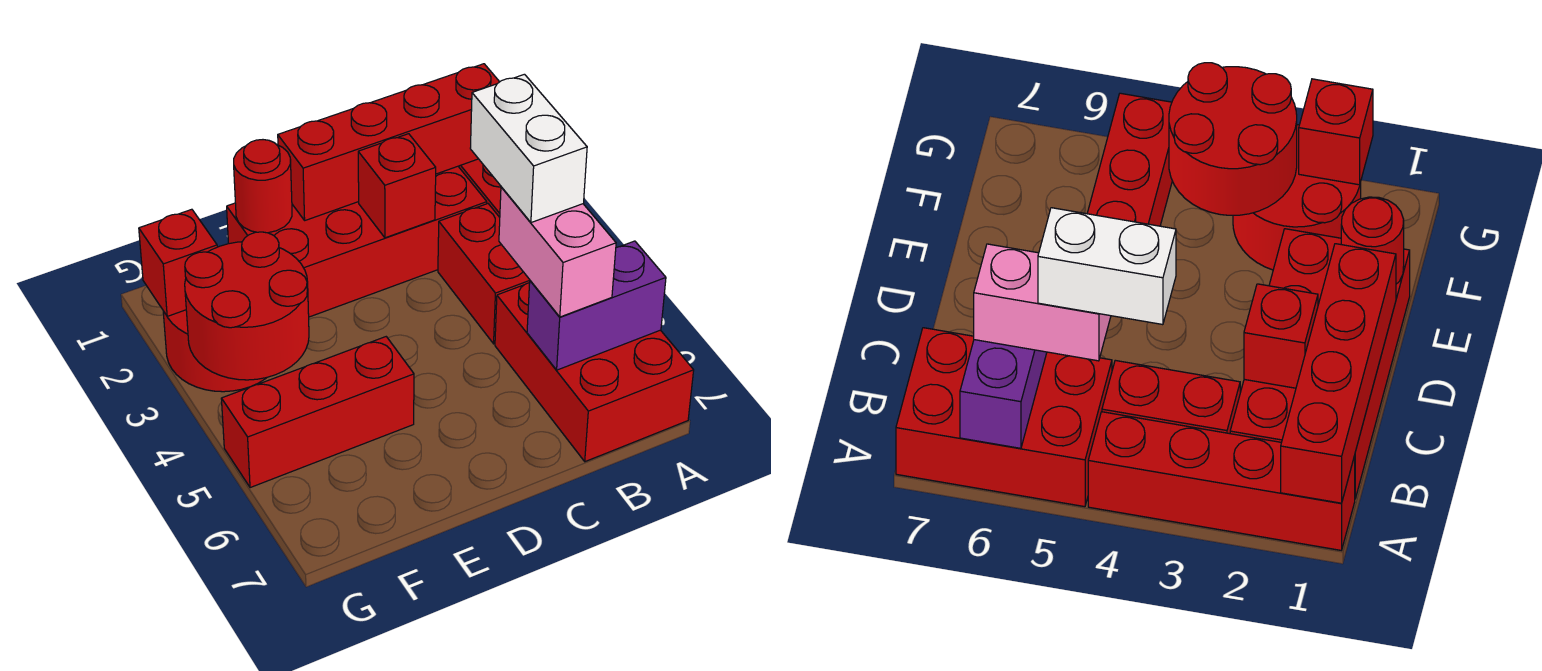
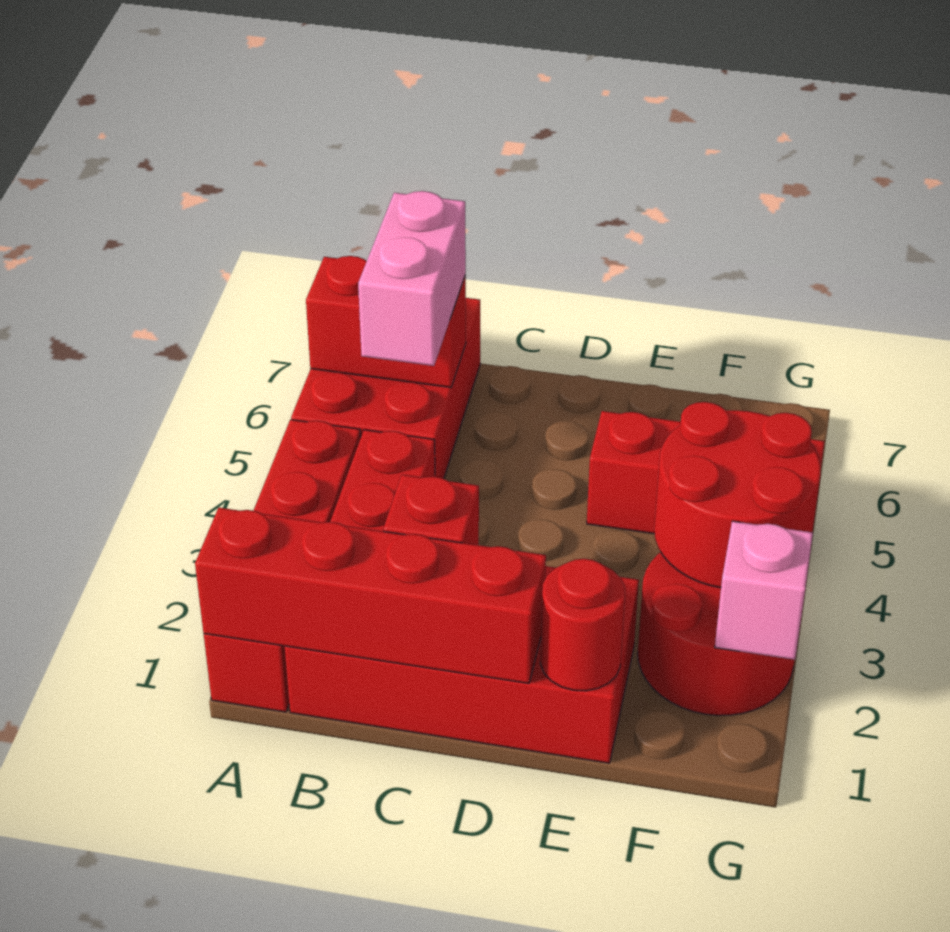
purple brick A6:B6 level 2 -> red brick A6:B6 level 2
white brick B4:B5 level 4 -> none
red brick G2 level 2 -> pink brick G2 level 2

